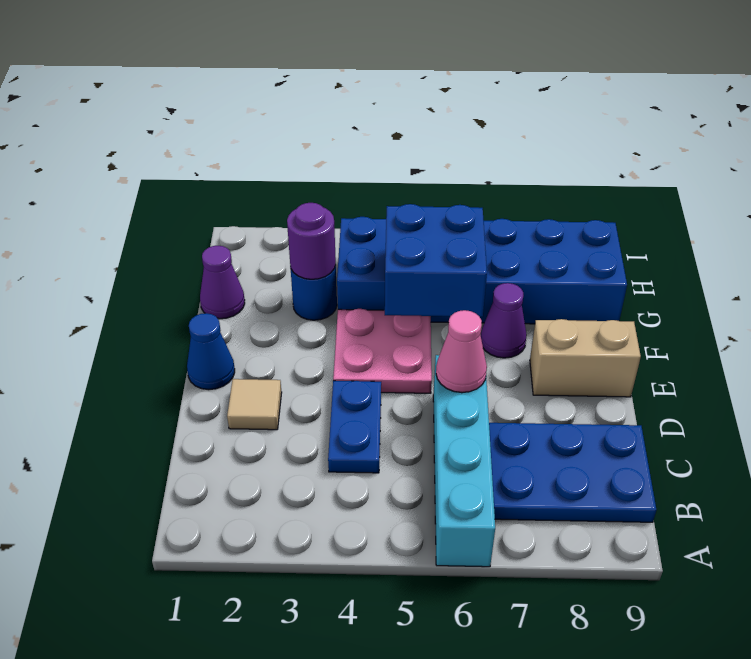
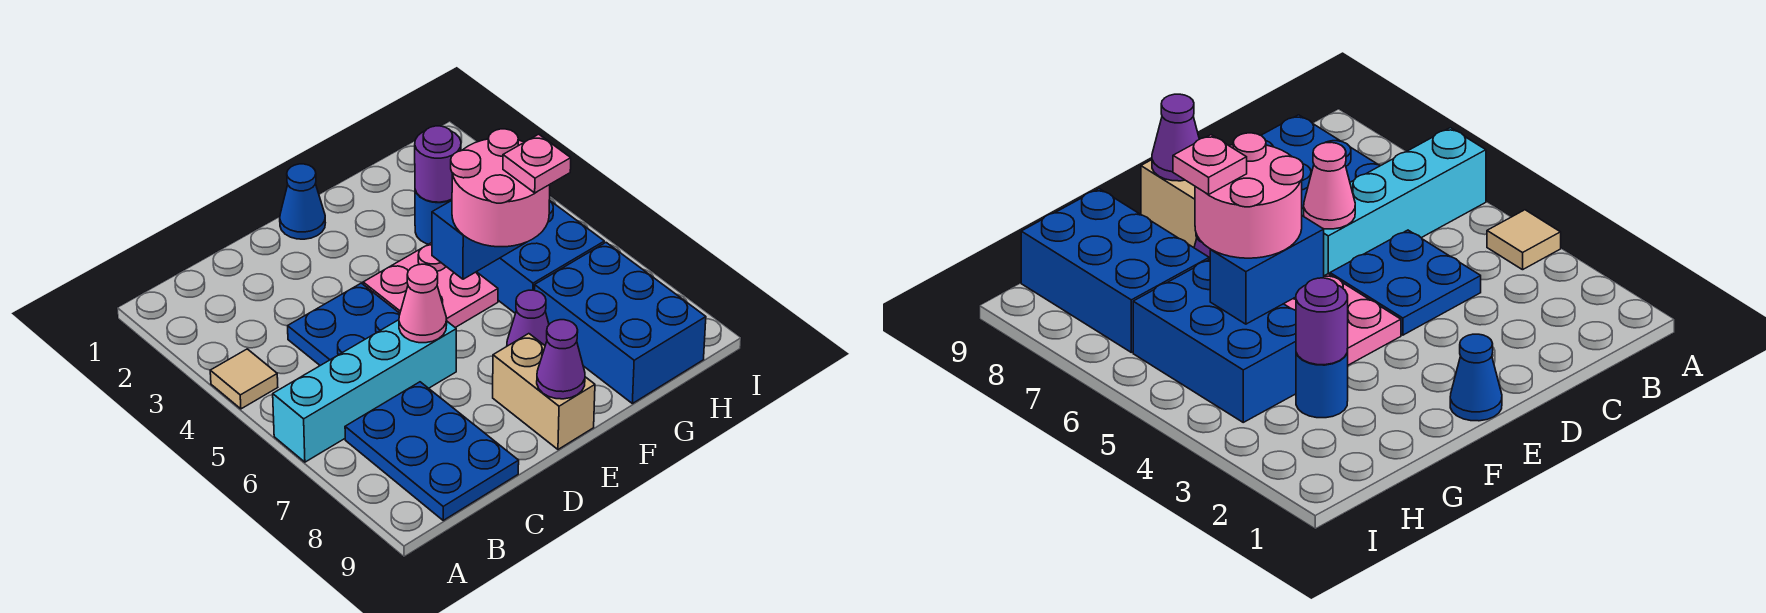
blue plate C4:D4 level 1 -> blue plate C4:D5 level 1
tan tile D2 level 1 -> tan tile A4 level 1
blue brick F5:G6 level 2 -> blue brick F5:G5 level 2
none -> pink round brick F5:G6 level 3
purple cone G1 level 1 -> purple cone E9 level 2
none -> pink plate G6 level 4

